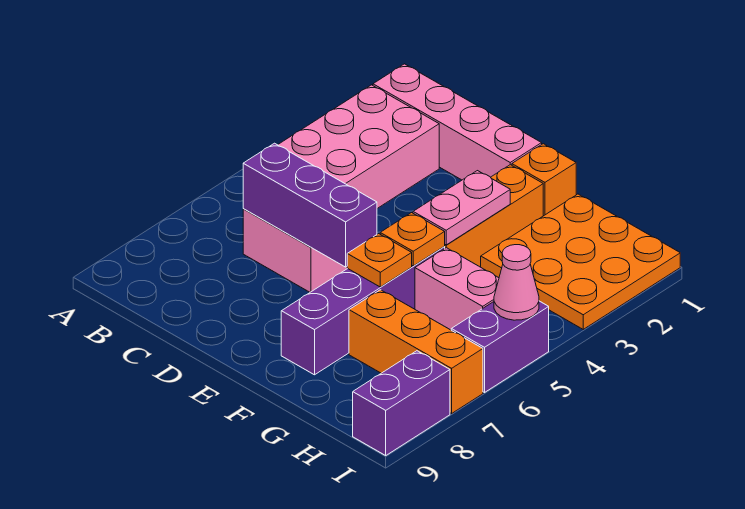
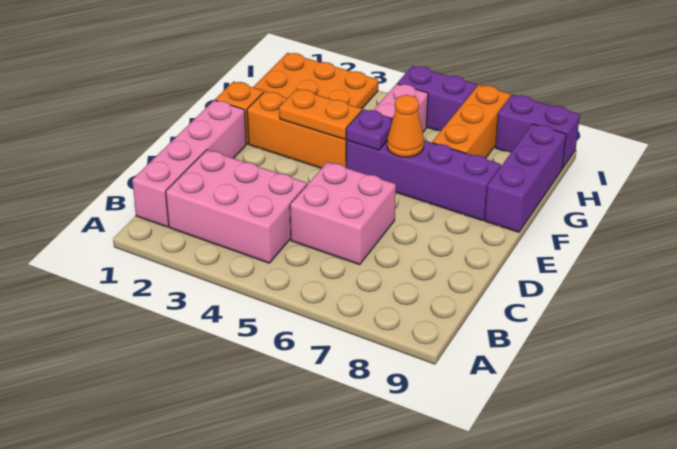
purple brick C6:E6 level 2 -> purple brick F9:H9 level 1
pink plate F3:F4 level 2 -> orange plate F3:F4 level 2
orange plate F5 level 2 -> purple plate F5 level 2
orange plate F6 level 2 -> orange cone F6 level 2
pink cone I5 level 2 -> none

